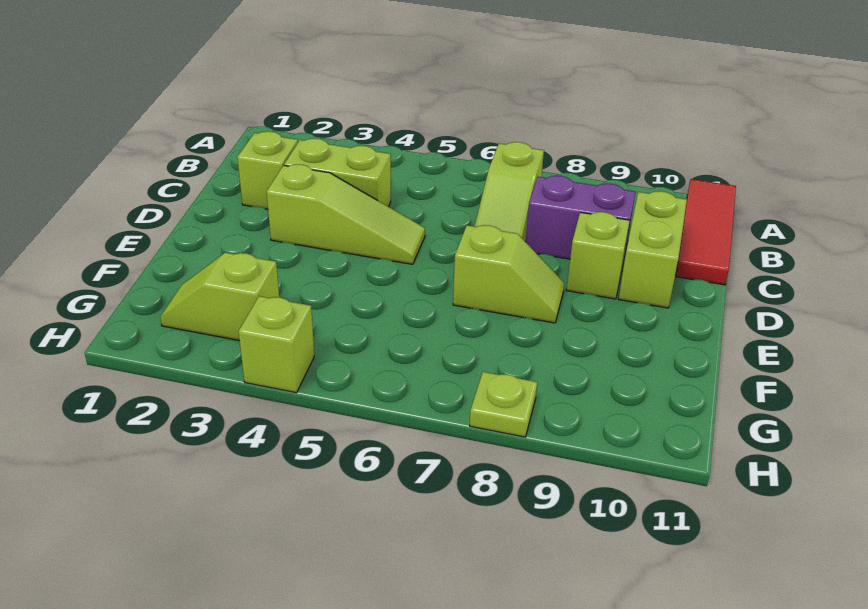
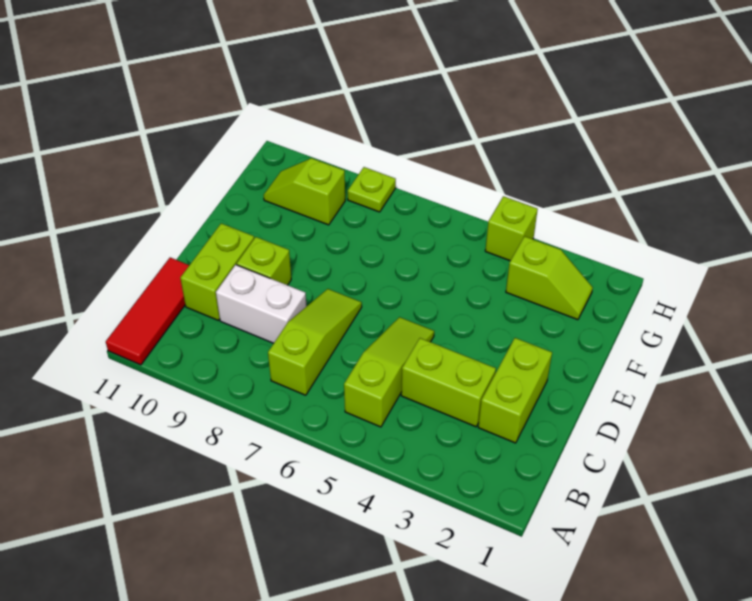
lime brick C2 level 1 -> lime brick C2:D2 level 1
purple brick C8:C9 level 1 -> white brick C8:C9 level 1
lime slope D3:D5 level 1 top 3 -> lime slope B5:D5 level 1 top B
lime slope E7:E8 level 1 top 7 -> lime slope G9:G10 level 1 top 9

